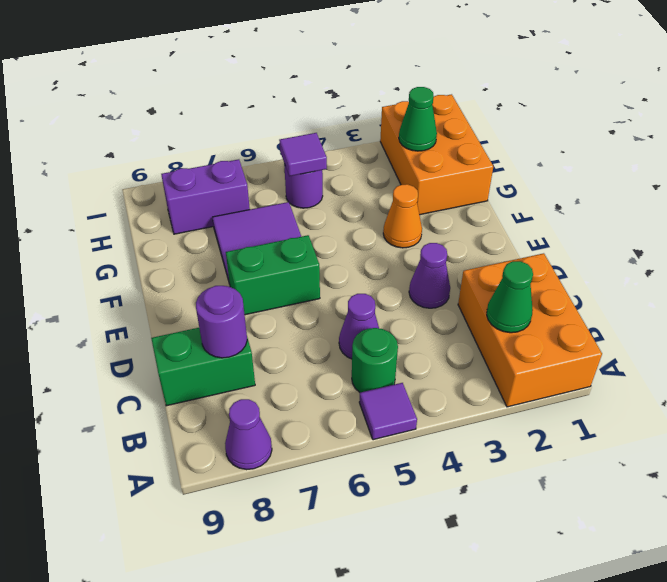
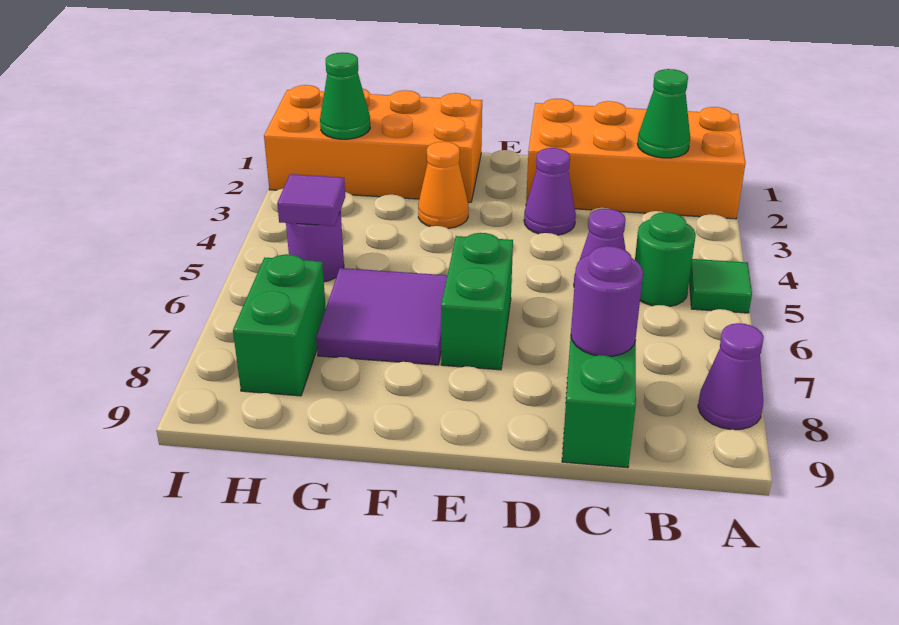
orange brick A1:C2 level 1 -> orange brick A1:D2 level 1
purple tile A5 level 1 -> green tile A5 level 1
orange brick G1:I2 level 1 -> orange brick F1:I2 level 1
purple brick H7:H8 level 1 -> green brick H7:H8 level 1

